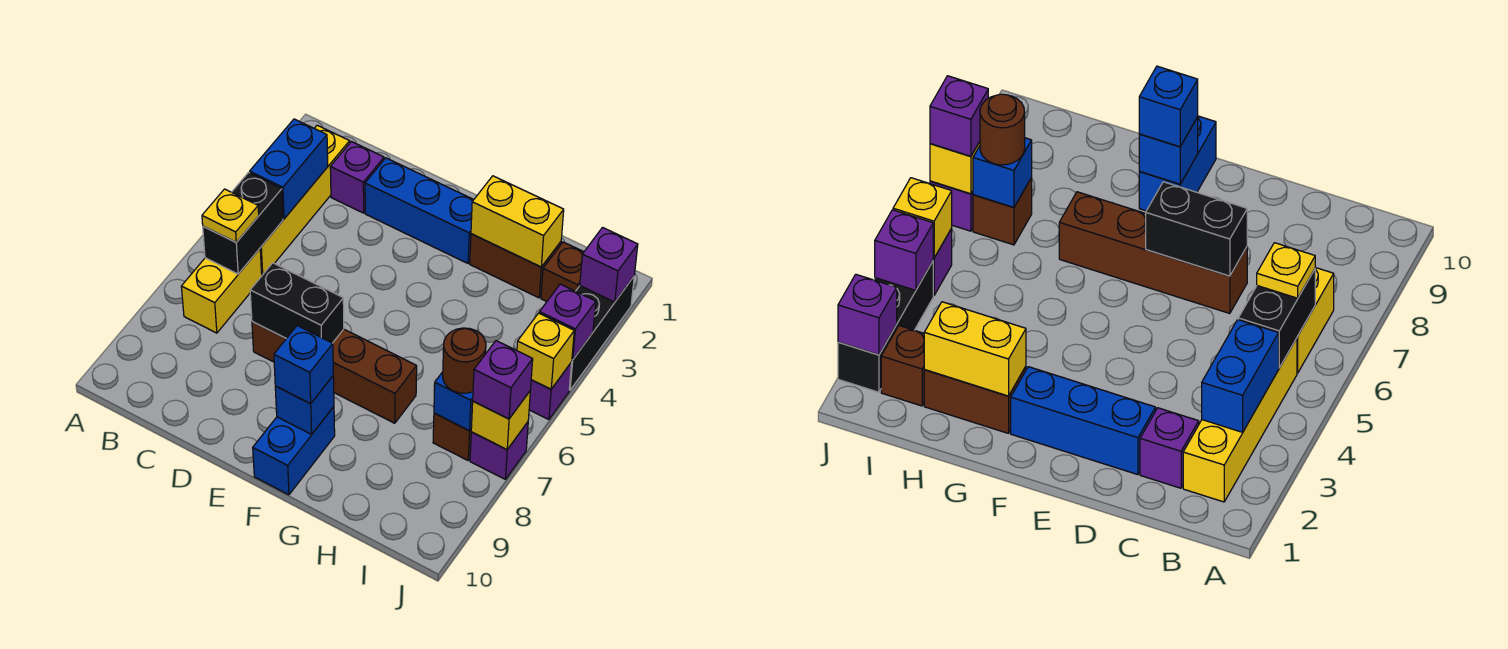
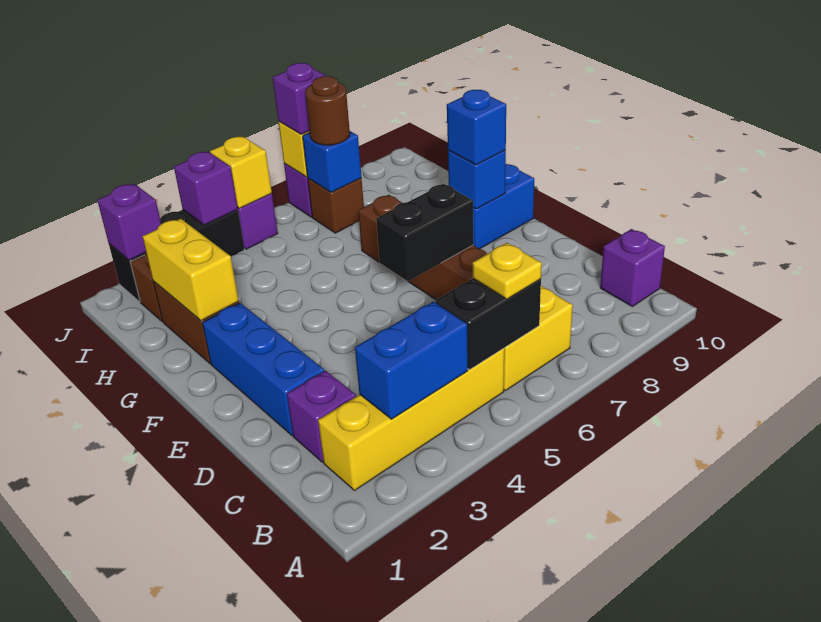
none -> purple brick B10 level 1
black brick D7:E7 level 2 -> black brick E6:E7 level 2

